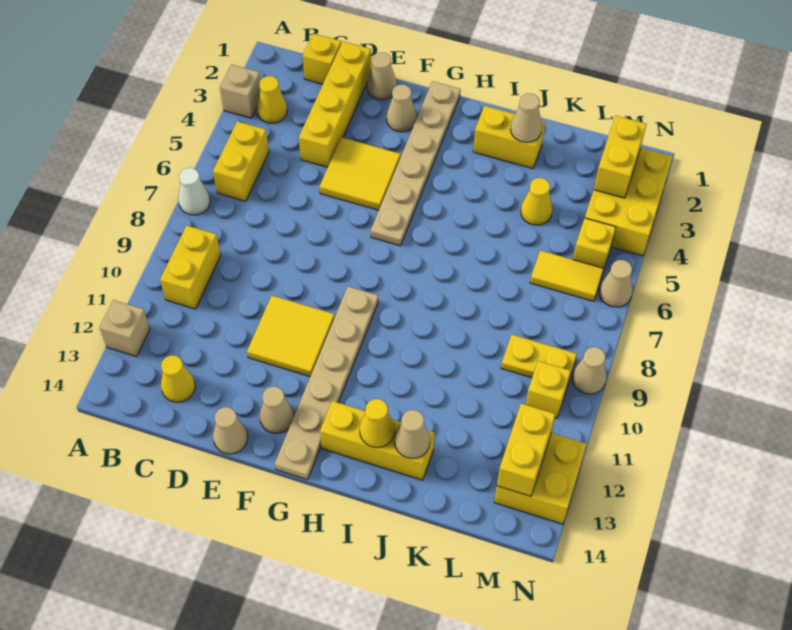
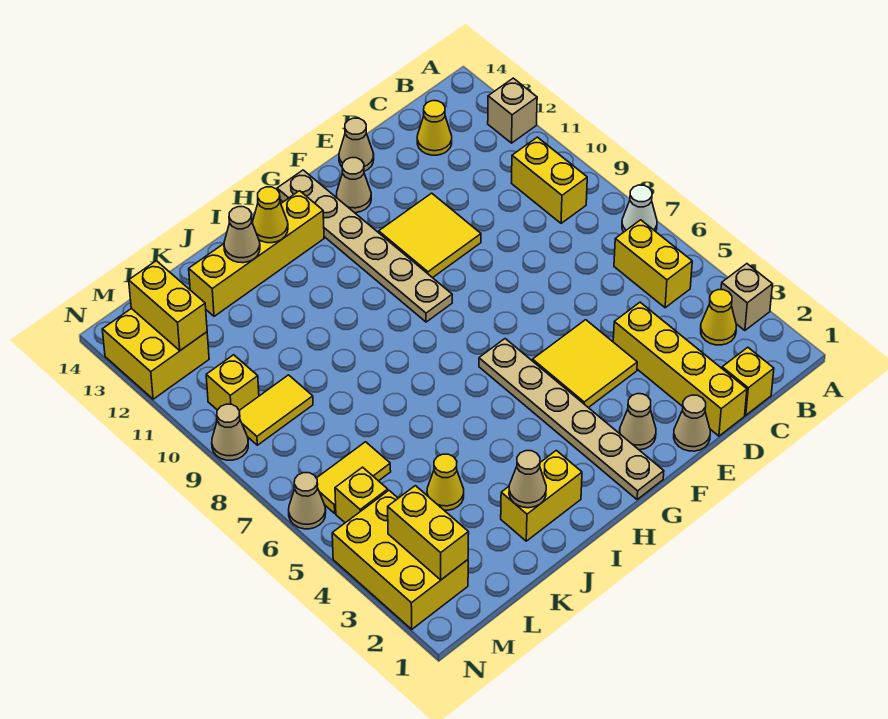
yellow brick H13:J13 level 1 -> yellow brick H13:K13 level 1
yellow plate L9:M9 level 1 -> yellow tile L9:M9 level 1

